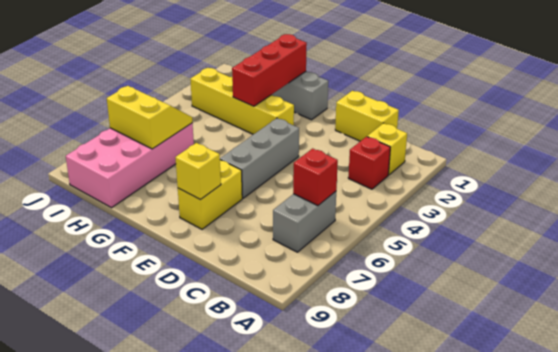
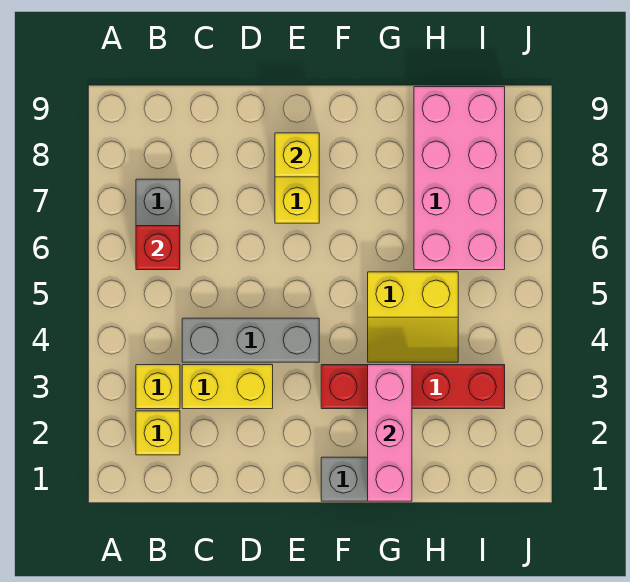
red brick B3 level 1 -> yellow brick B3 level 1
yellow brick C1:D1 level 1 -> yellow brick C3:D3 level 1
grey brick E4:E6 level 1 -> grey brick C4:E4 level 1
yellow brick F3:I3 level 1 -> red brick F3:I3 level 1
red brick G1:G3 level 2 -> pink brick G1:G3 level 2
yellow slope H6:I7 level 2 top 7 -> yellow slope G4:H5 level 1 top 5

